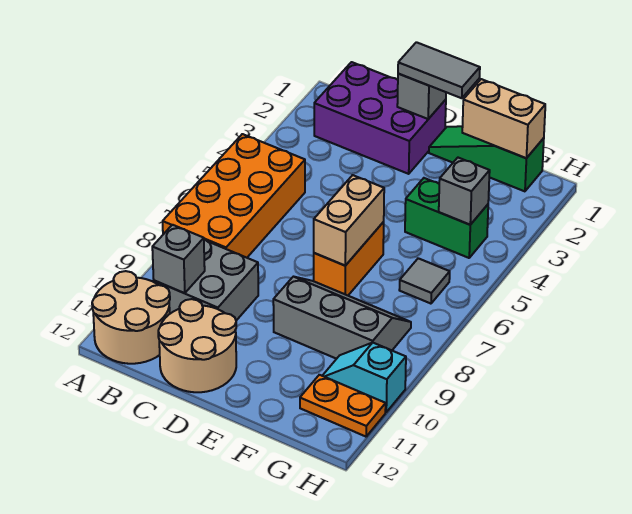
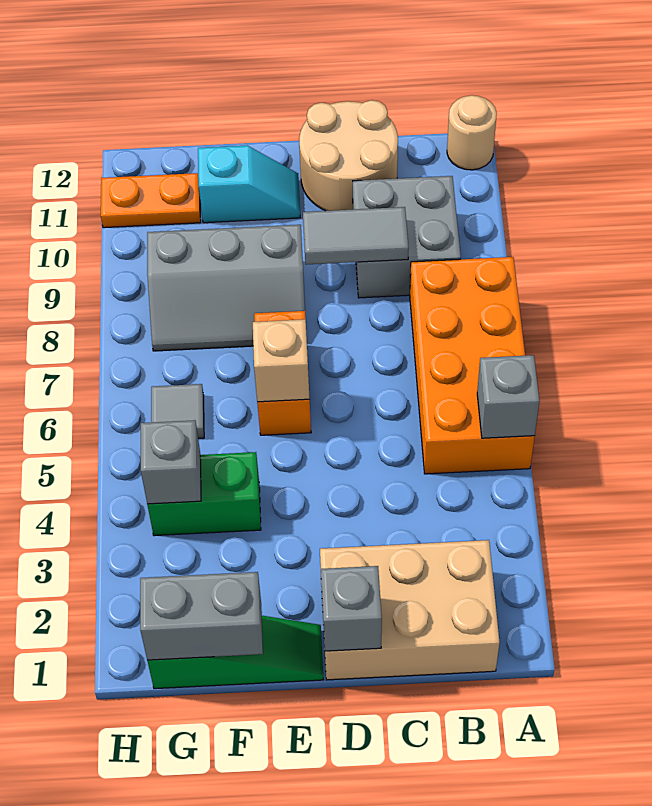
tan round brick A11:B12 level 1 -> tan round brick A12 level 1
purple brick B1:D2 level 1 -> tan brick B1:D2 level 1
grey brick B10 level 2 -> grey brick A5 level 2
grey tile D1:E1 level 3 -> grey tile C9:D9 level 2
tan brick E6:E7 level 2 -> tan brick E6 level 2
tan brick F1:G1 level 2 -> grey brick F1:G1 level 2
cyan slope G10:H10 level 1 top H -> cyan slope E11:F11 level 1 top F

